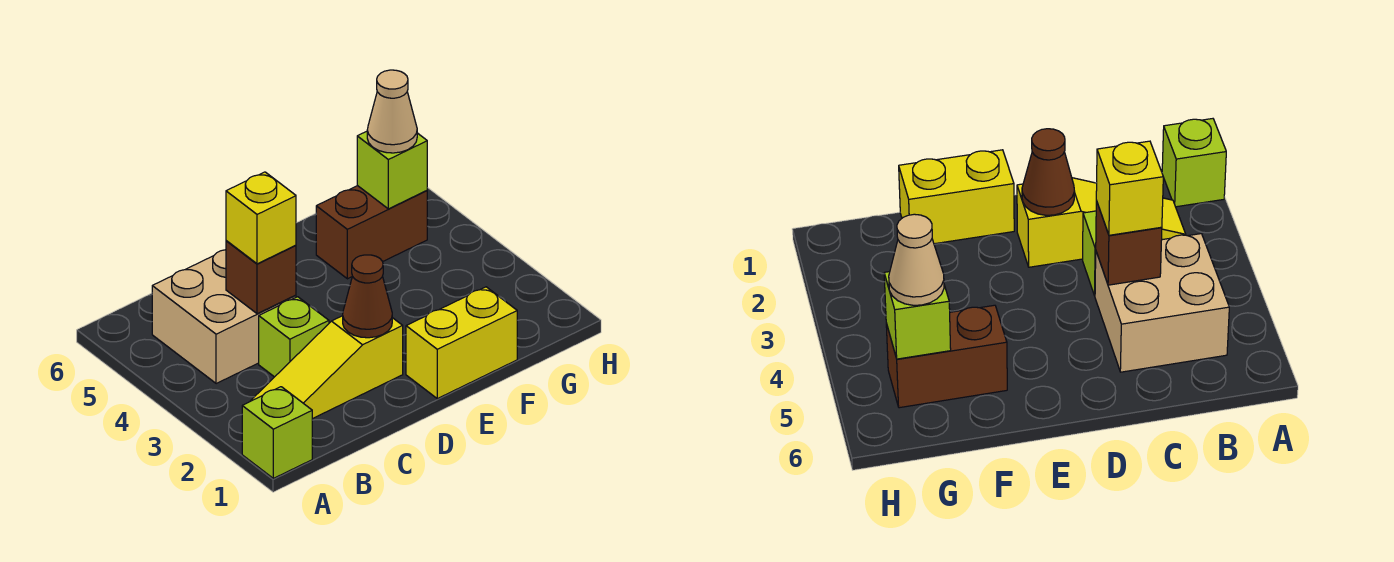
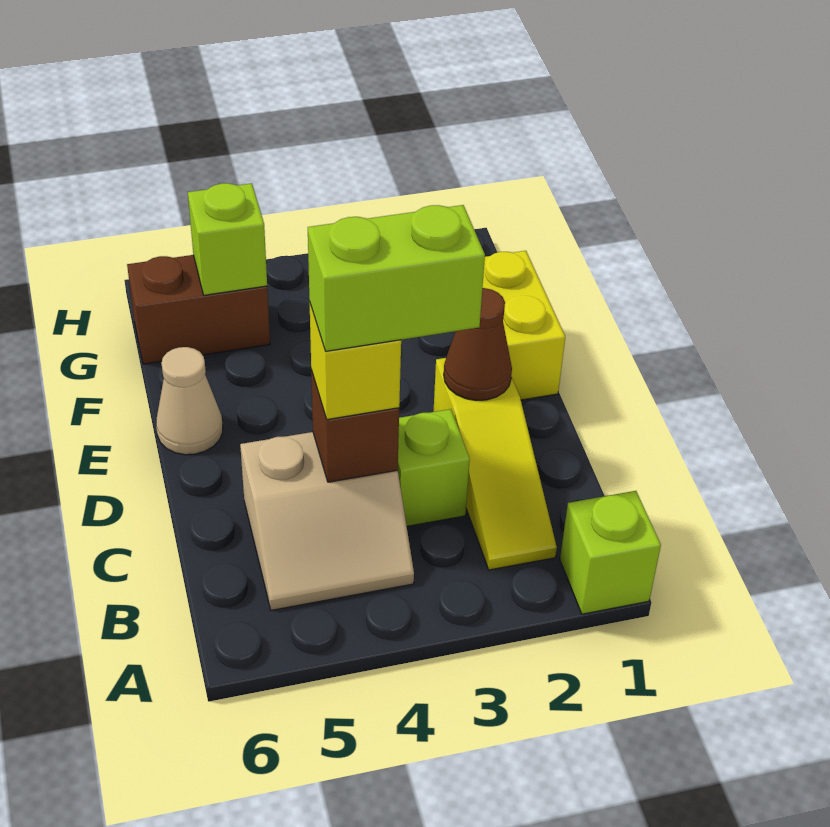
tan brick B4:C5 level 1 -> tan slope B4:C5 level 1 top C
none -> lime brick C3:C4 level 4
brown brick F5:G5 level 1 -> brown brick G5:G6 level 1
tan cone G5 level 3 -> tan cone E6 level 1

